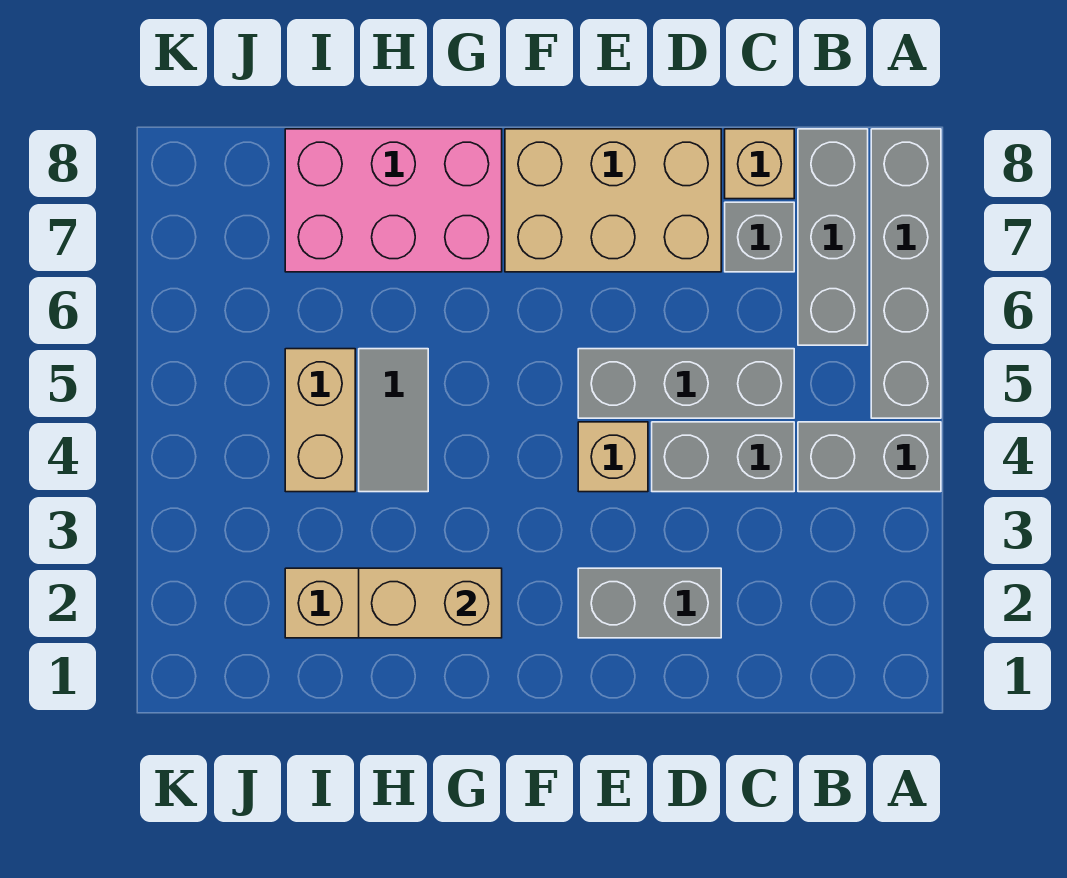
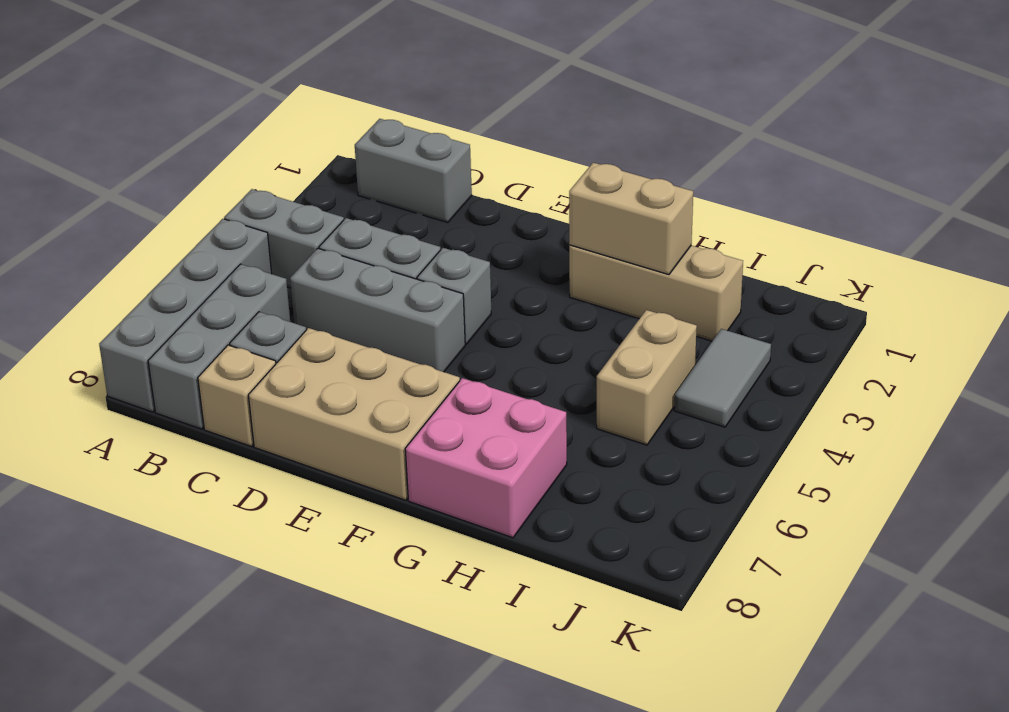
grey brick D2:E2 level 1 -> grey brick B1:C1 level 1
tan brick E4 level 1 -> grey brick E4 level 1
pink brick G7:I8 level 1 -> pink brick G7:H8 level 1
grey tile H4:H5 level 1 -> grey tile J3:J4 level 1

